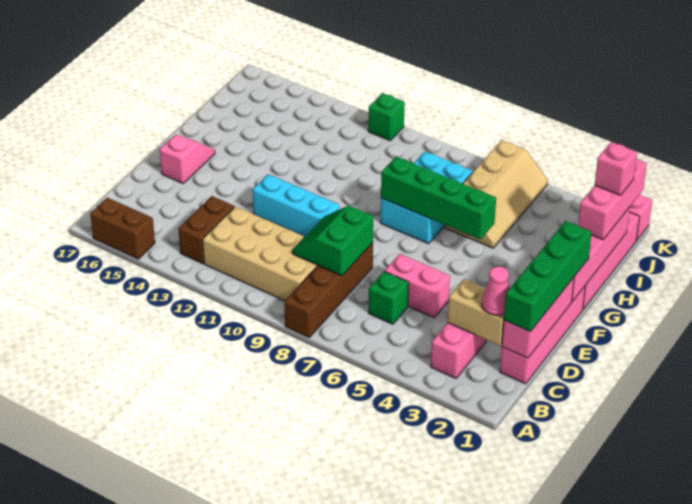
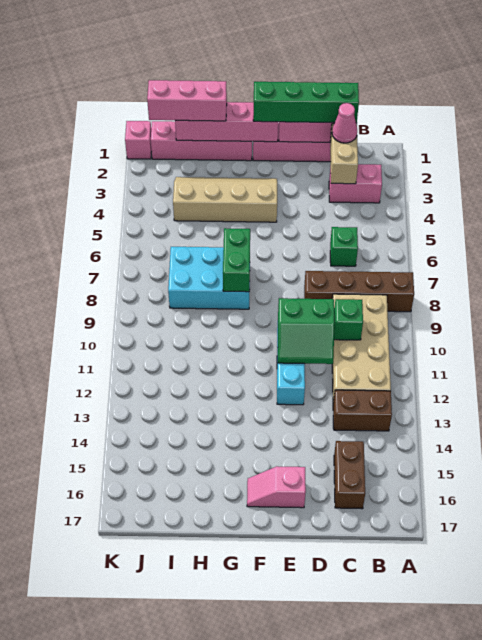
brown brick A15:A16 level 1 -> brown brick C15:C16 level 1
green slope C8:D9 level 2 top 8 -> green slope D10:E11 level 2 top 10
pink brick D5:D6 level 1 -> none
green brick G5:G8 level 2 -> green brick G7:G8 level 2
tan slope H5:K6 level 1 top 6 -> tan slope F3:I4 level 1 top 4
pink brick I1 level 4 -> none
green brick K11 level 1 -> green brick C10 level 2

